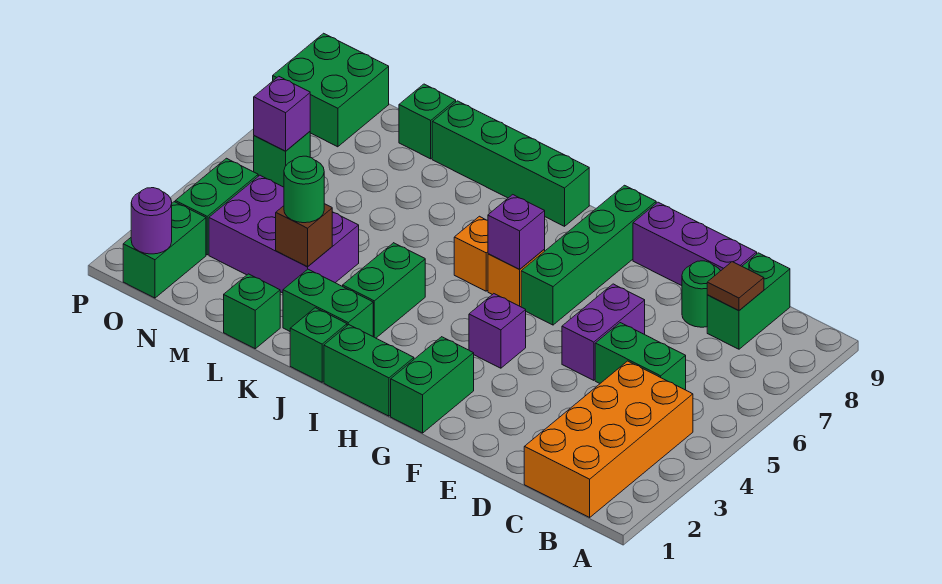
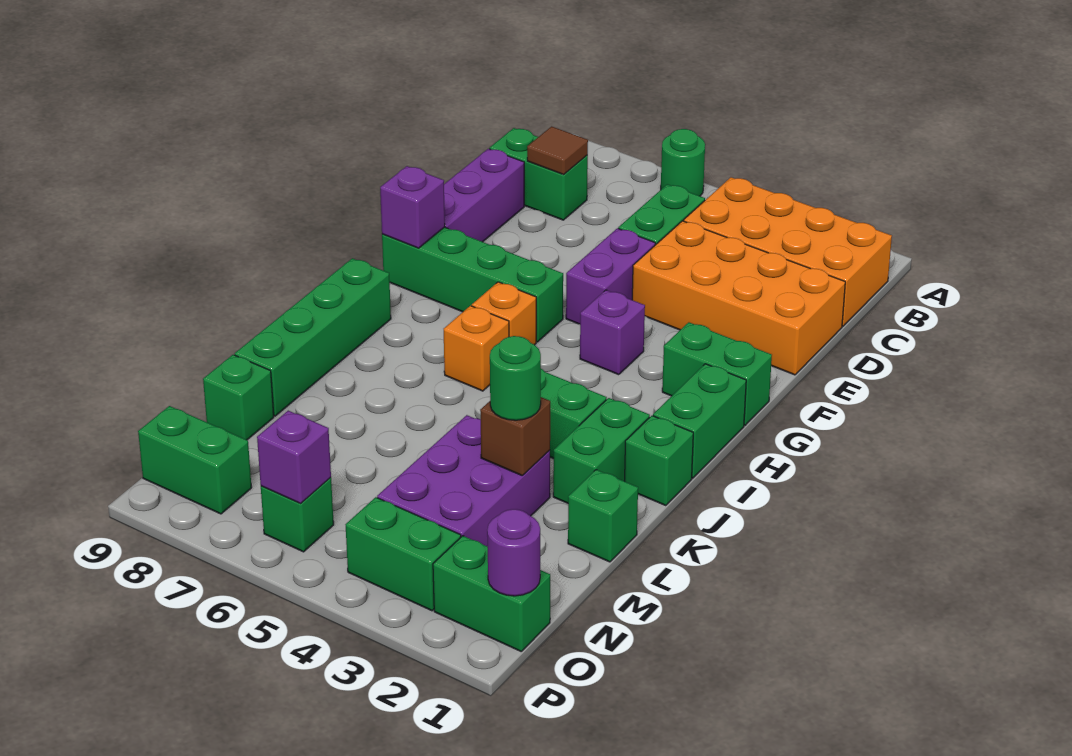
none -> orange brick D1:E4 level 1
green round brick D8 level 1 -> green round brick A6 level 1
purple brick E5:E6 level 1 -> purple brick E5:F5 level 1
purple brick H6 level 2 -> purple brick G9 level 2
green brick O8:P9 level 1 -> green brick O8:O9 level 1

